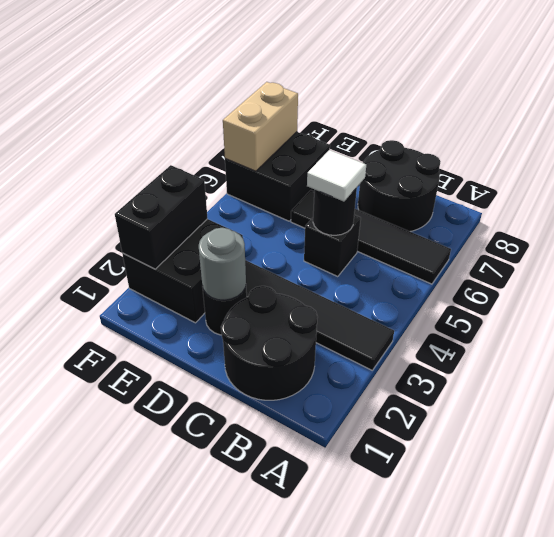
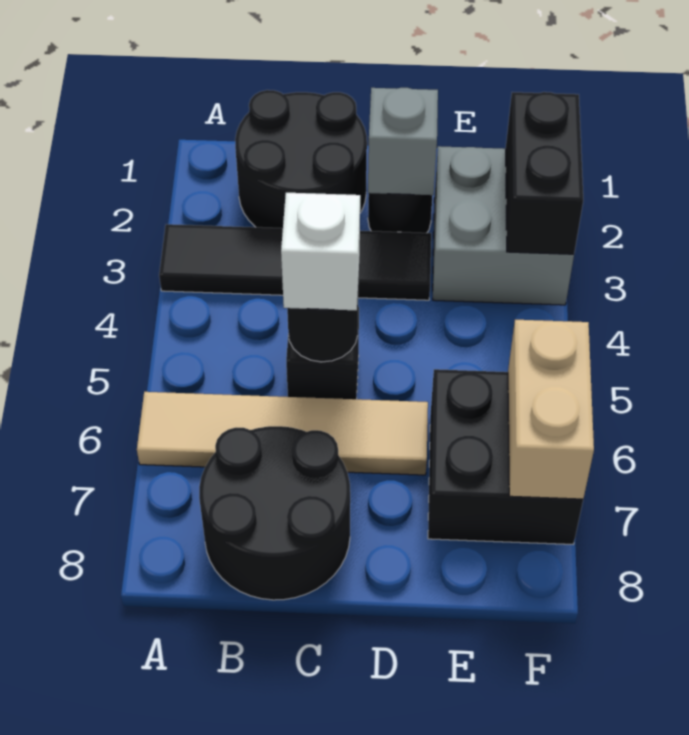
black tile A6:D6 level 1 -> tan tile A6:D6 level 1
white tile C5 level 3 -> white brick C5 level 3
grey round brick D2 level 2 -> grey brick D2 level 2
black brick E2:F3 level 1 -> grey brick E2:F3 level 1

